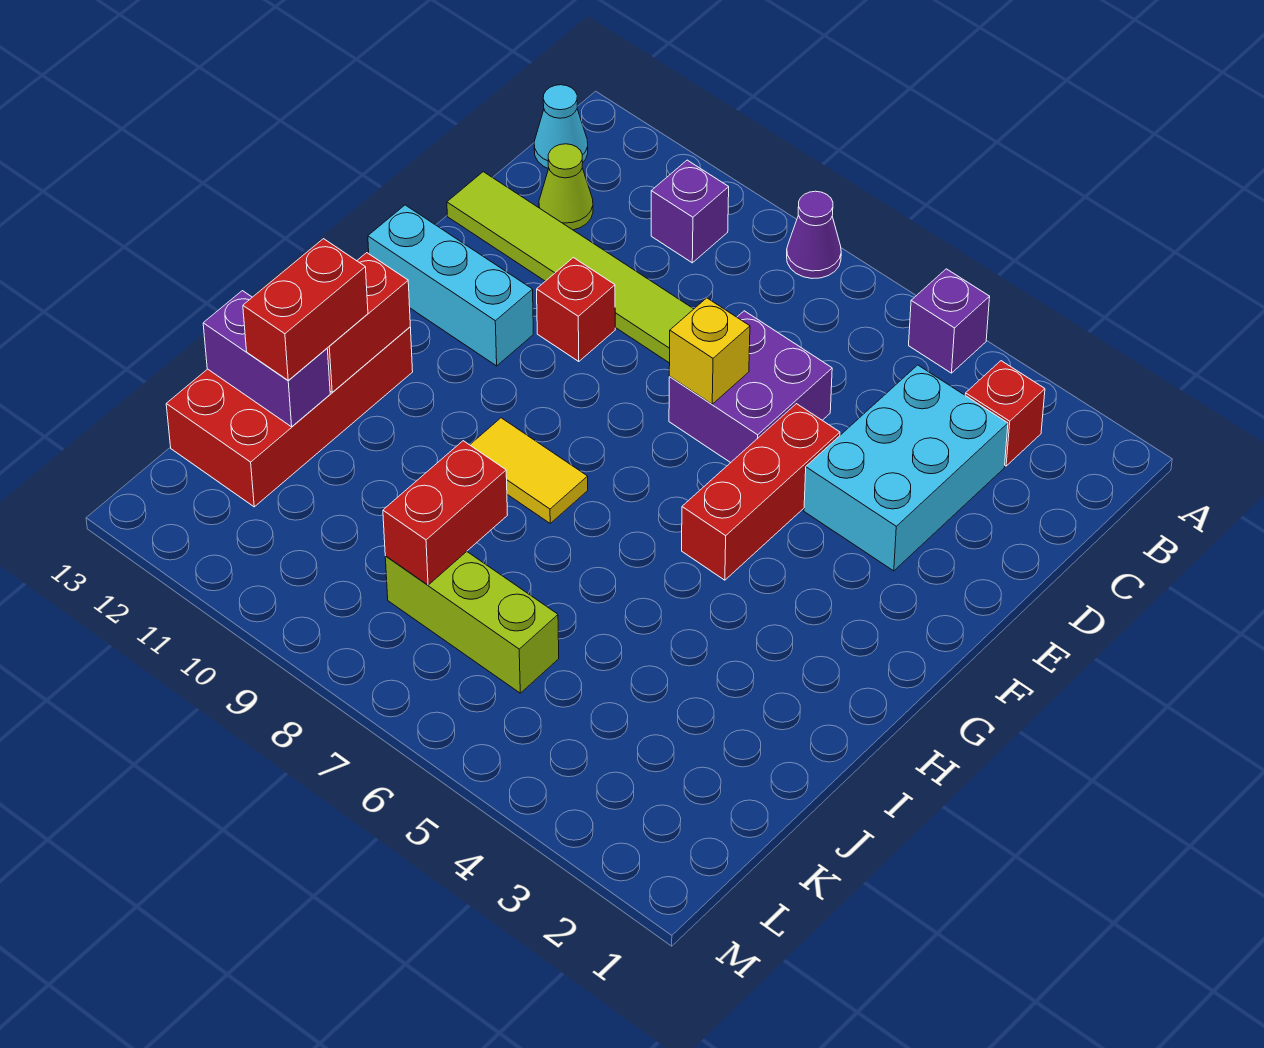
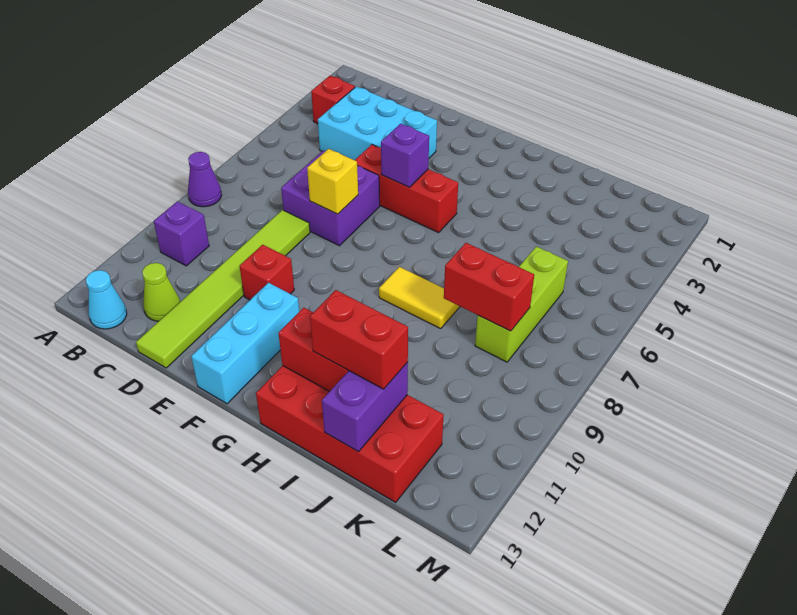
purple brick A5 level 1 -> purple brick F5 level 2
yellow tile H8:H9 level 1 -> yellow tile H8:I8 level 1

